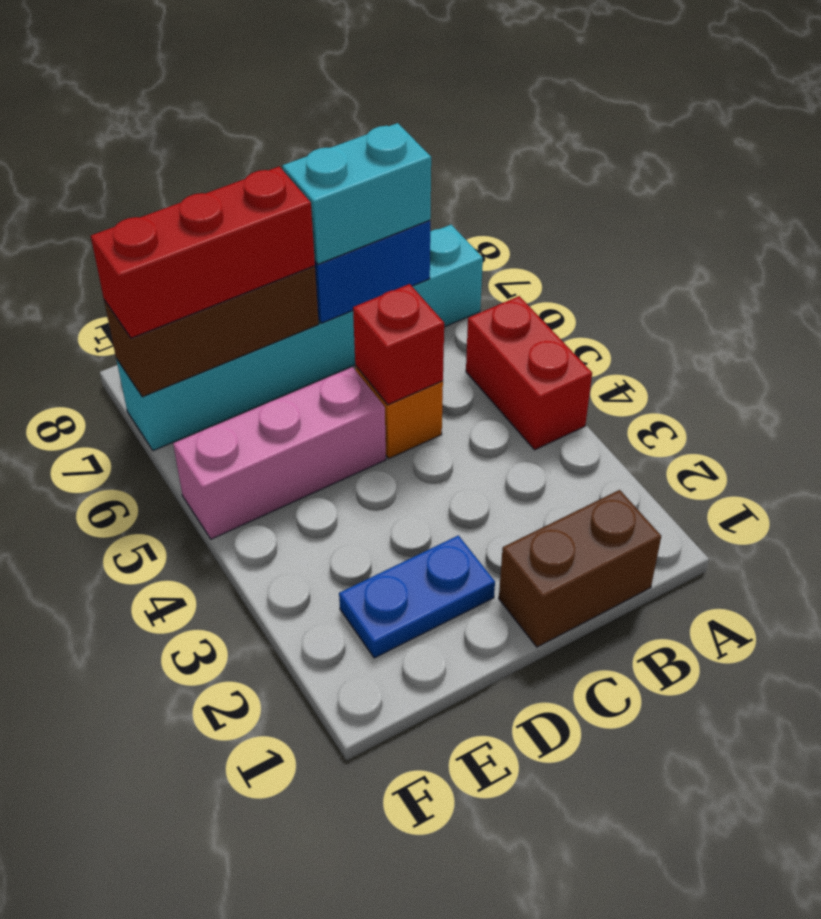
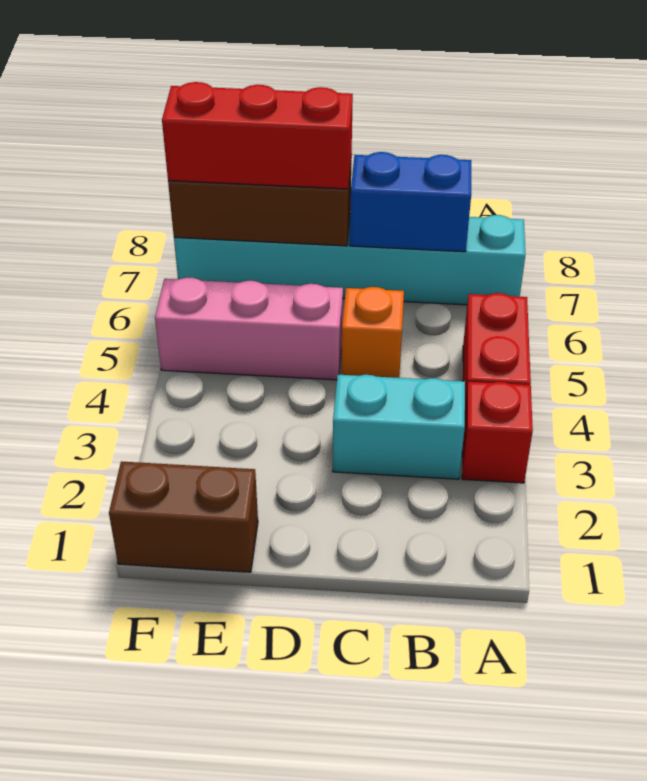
brown brick B1:C1 level 1 -> brown brick E1:F1 level 1
cyan brick B7:C7 level 3 -> cyan brick B3:C3 level 1
red brick C5 level 2 -> red brick A3 level 1
blue plate D2:E2 level 1 -> none

